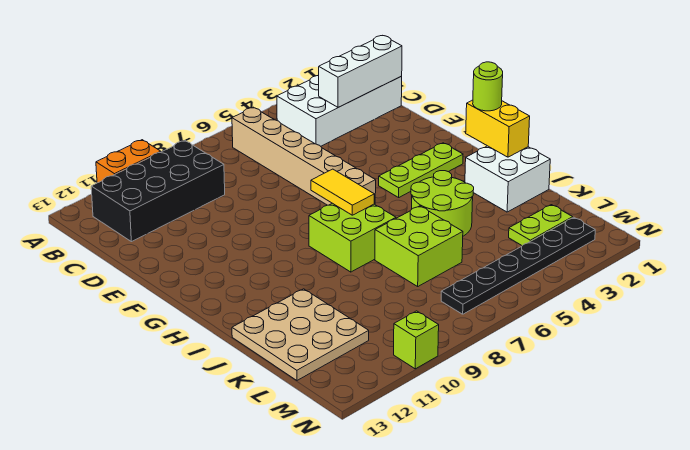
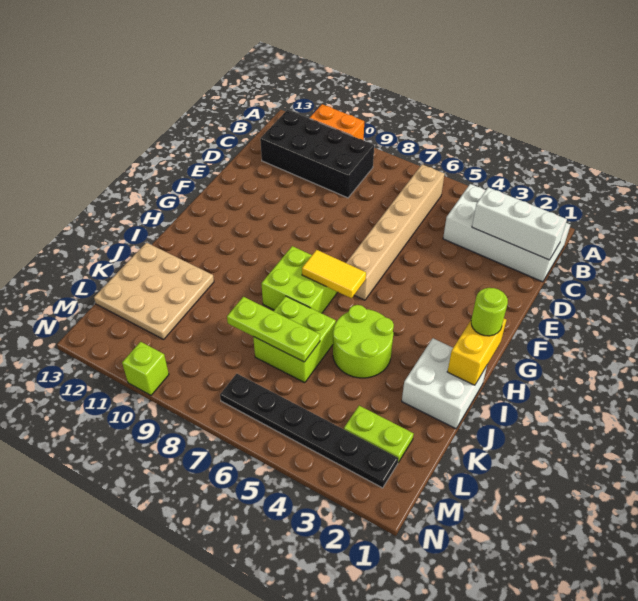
lime plate G2:G4 level 1 -> lime plate K6:K8 level 2
yellow tile G7:H7 level 2 -> yellow tile H6:H7 level 2

